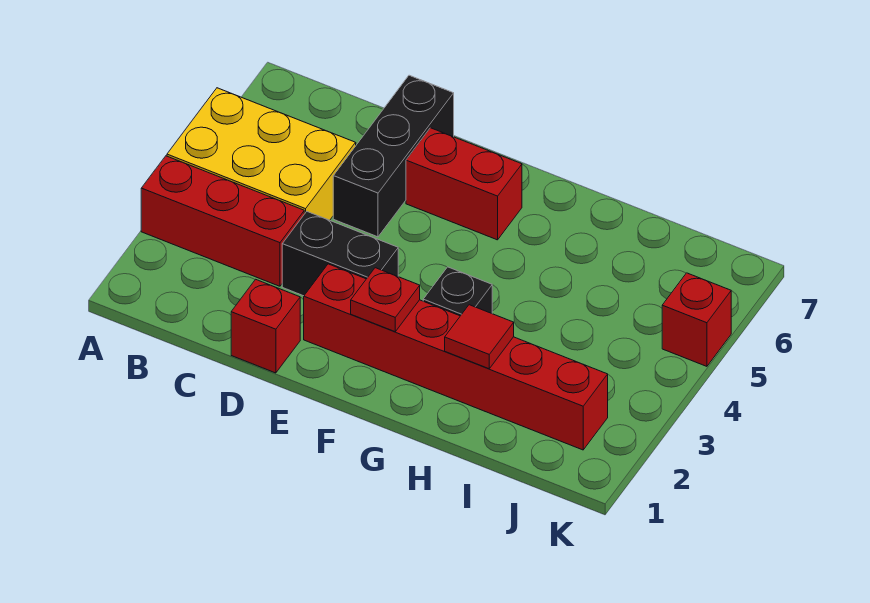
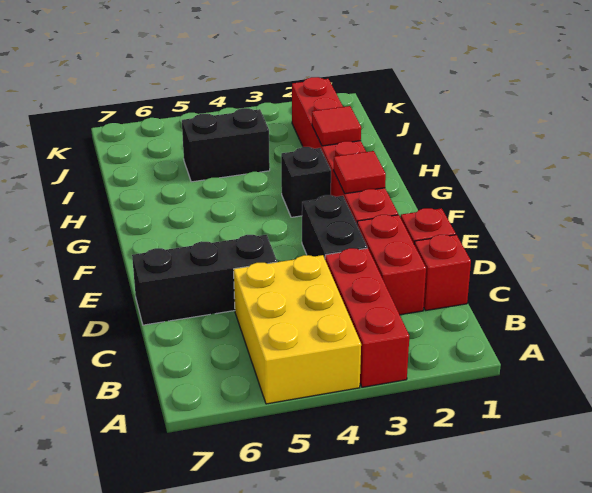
red brick E6:F6 level 1 -> red brick C2:D2 level 1
red plate F2 level 2 -> red tile F2 level 2
none -> black brick I4:I5 level 1
red brick K5 level 1 -> red brick C1 level 1

